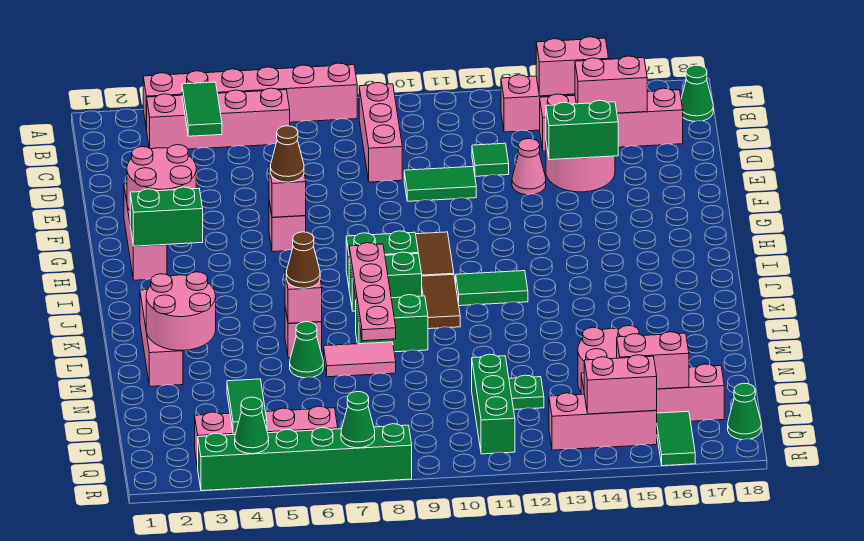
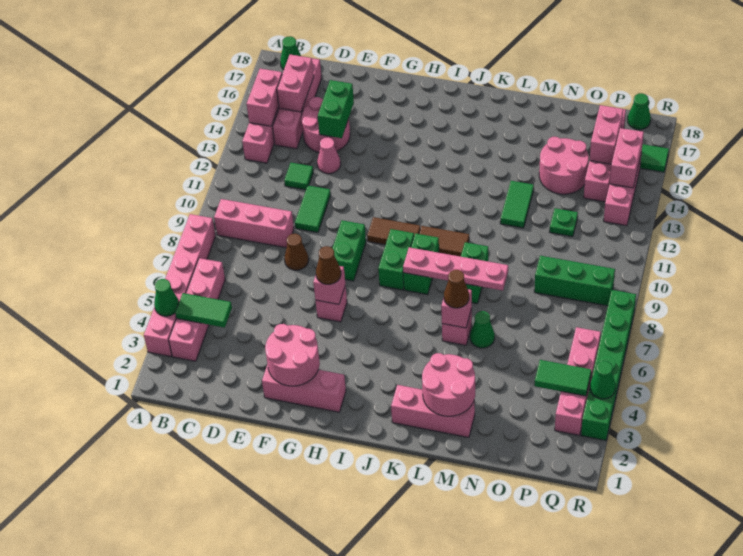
none -> brown cone E8 level 1
green brick H2:H3 level 2 -> green brick G8:G9 level 1
green tile J11:J12 level 1 -> green tile M12:M13 level 1
pink tile M7:M8 level 1 -> none
green brick O11:Q11 level 1 -> green brick O9:Q9 level 1
green cone R7 level 2 -> green cone A4 level 2

